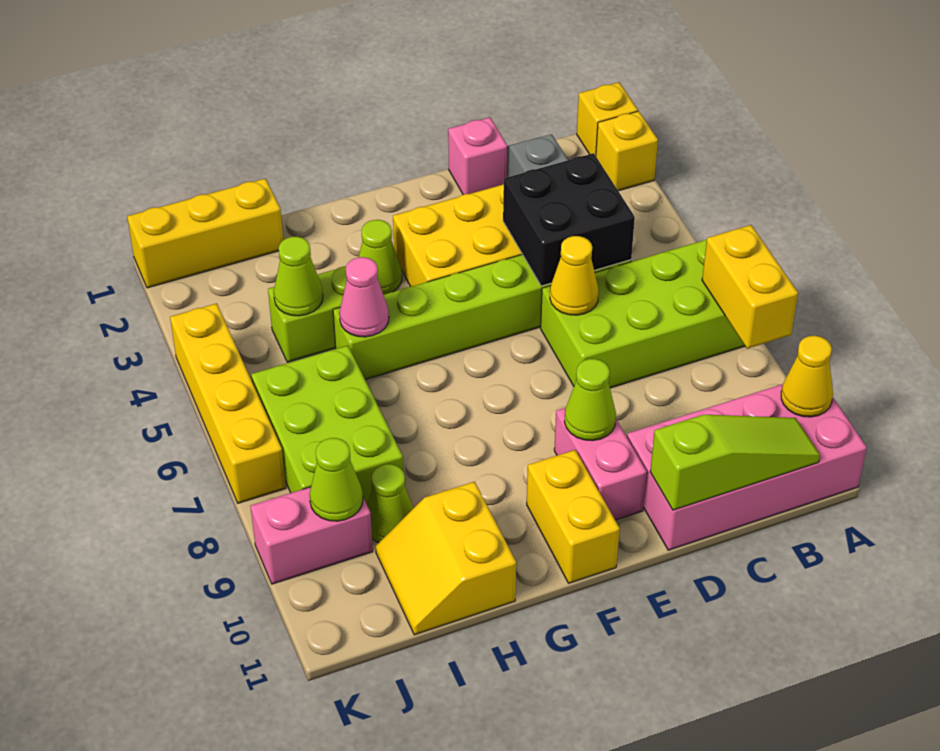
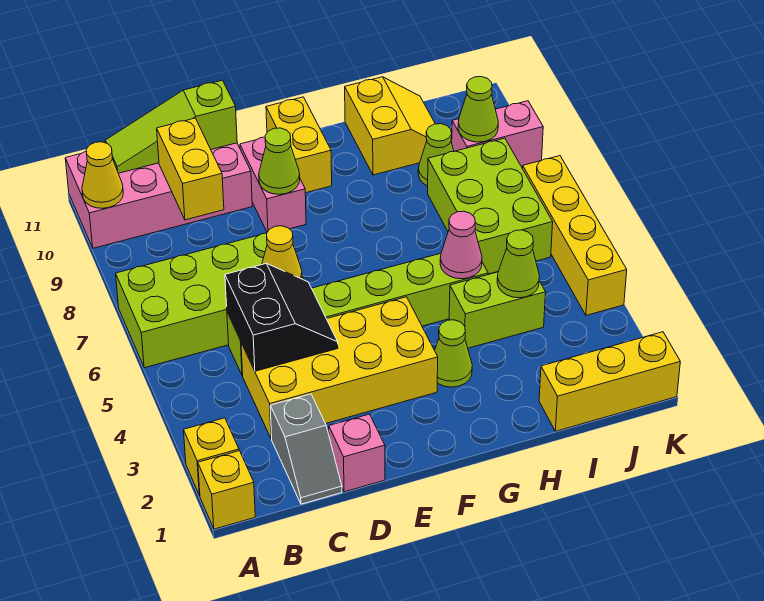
yellow brick A7:A8 level 2 -> yellow brick C9:C10 level 2
black brick C4:D5 level 2 -> black slope C4:D5 level 2 top C

